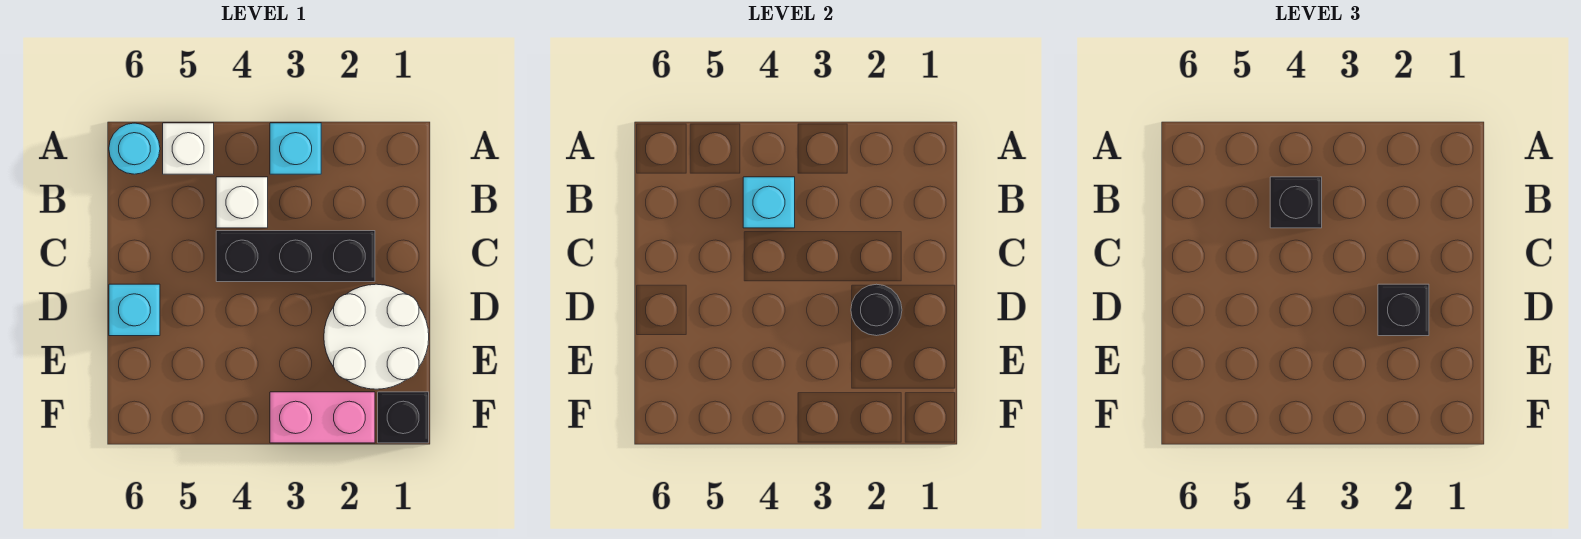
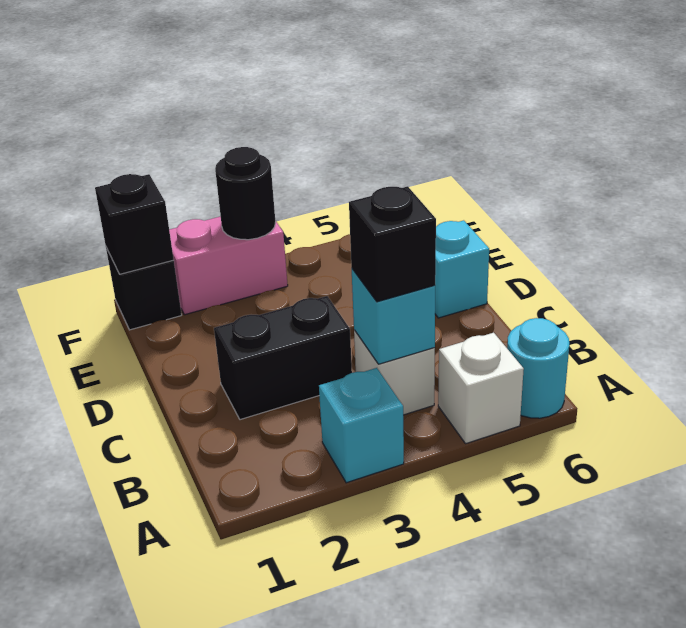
black brick C2:C4 level 1 -> black brick C2:C3 level 1
white round brick D1:E2 level 1 -> none
black round brick D2 level 2 -> black round brick F3 level 2
black brick D2 level 3 -> black brick F1 level 2

